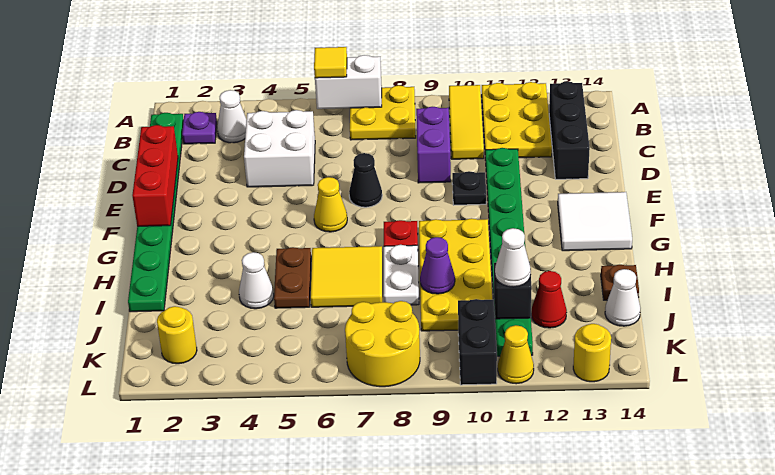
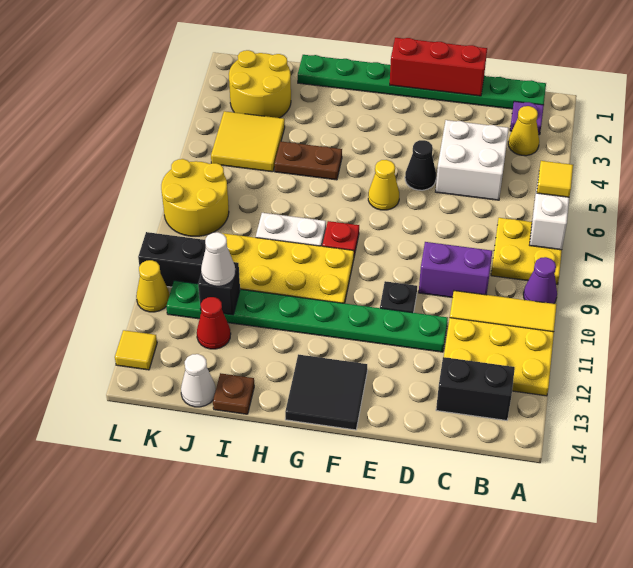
white cone B3 level 1 -> yellow cone B3 level 1
black brick B13:D13 level 1 -> black brick B13:C13 level 1
black cone E7 level 1 -> black cone E5 level 1
white tile F13:G14 level 1 -> black tile F13:G14 level 1
yellow tile H6:I7 level 1 -> yellow tile J4:K5 level 1
white cone I4 level 1 -> none
purple cone I9 level 2 -> purple cone A9 level 1
yellow round brick K2 level 1 -> yellow round brick J2:K3 level 1
yellow round brick L13 level 1 -> yellow tile L13 level 1

